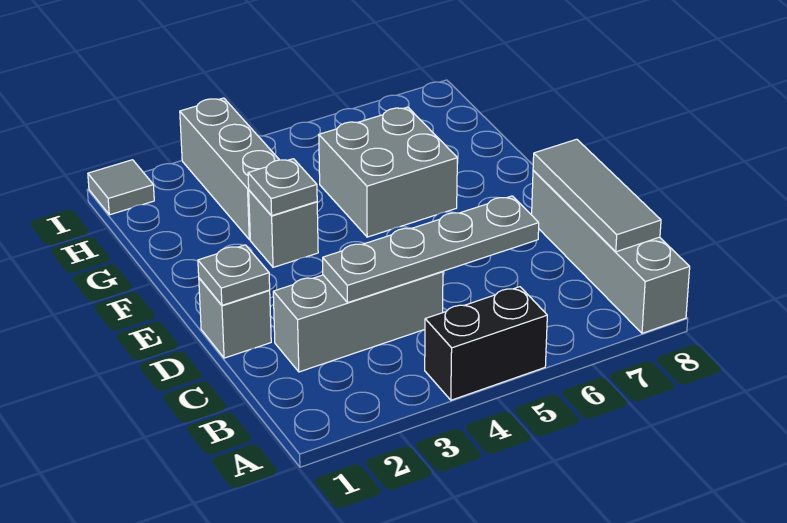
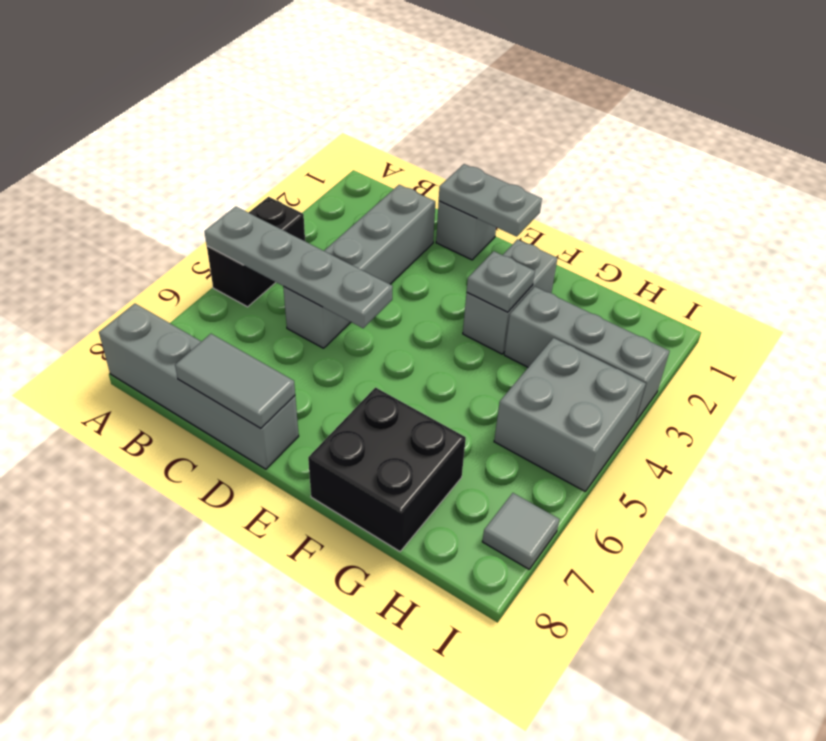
grey tile B8:D8 level 2 -> grey tile C8:D8 level 2
grey brick C2:C4 level 1 -> grey brick C2:C5 level 1
grey plate C3:C6 level 2 -> grey plate A5:D5 level 2
grey plate D1 level 2 -> grey plate D1:E1 level 2
grey brick F3 level 1 -> grey brick F2:F3 level 1
grey brick F5:G6 level 1 -> grey brick H4:I5 level 1
none -> black brick F7:G8 level 1
grey tile I1 level 1 -> grey tile I7 level 1

